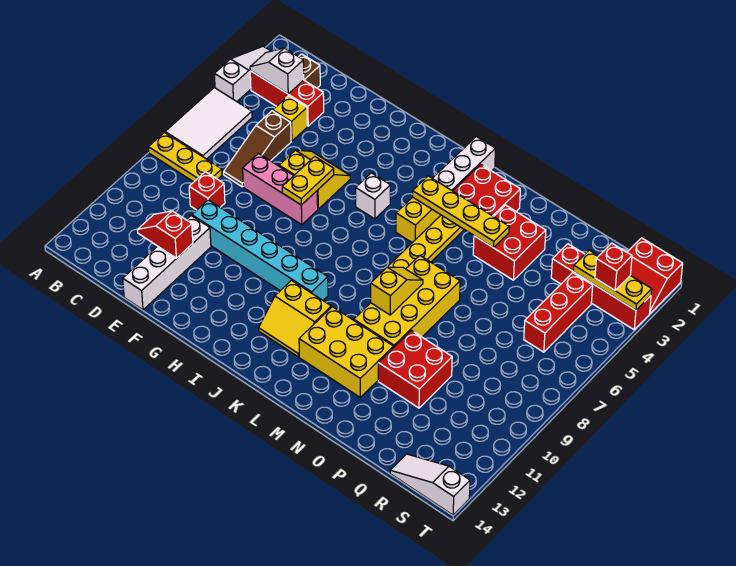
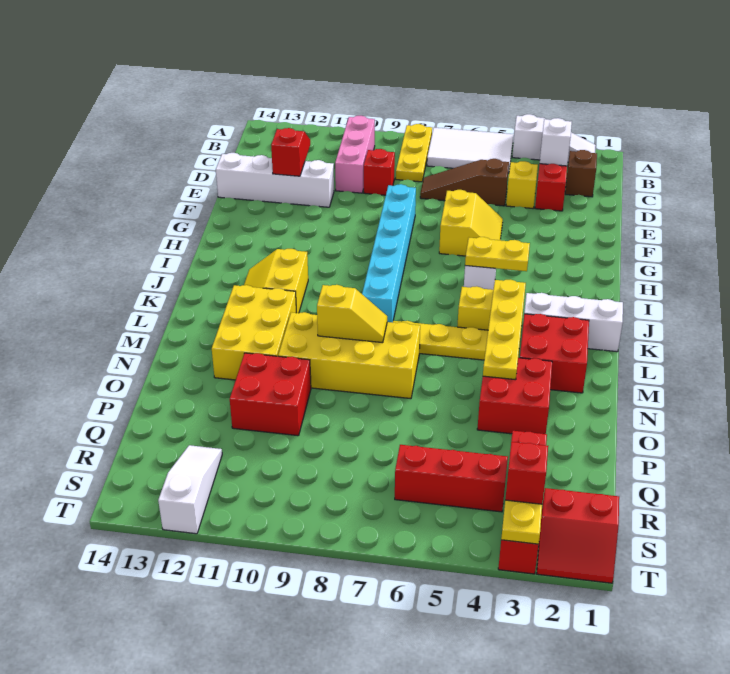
pink brick E7:G7 level 1 -> pink brick B10:D10 level 1
cyan brick E10:J10 level 1 -> cyan brick F8:K8 level 1
yellow plate G6:G7 level 2 -> yellow plate I4:I5 level 2
white slope R14:T14 level 1 top T -> white slope R12:T12 level 1 top T
red slope S1:T2 level 1 top 1 -> red slope S1:T2 level 1 top S

